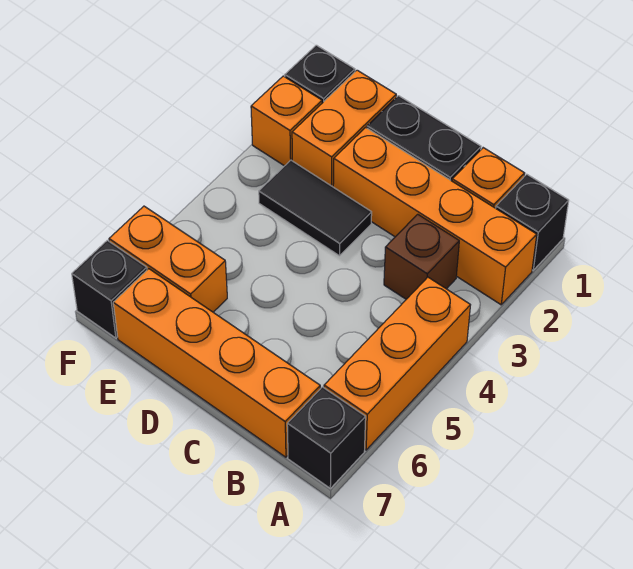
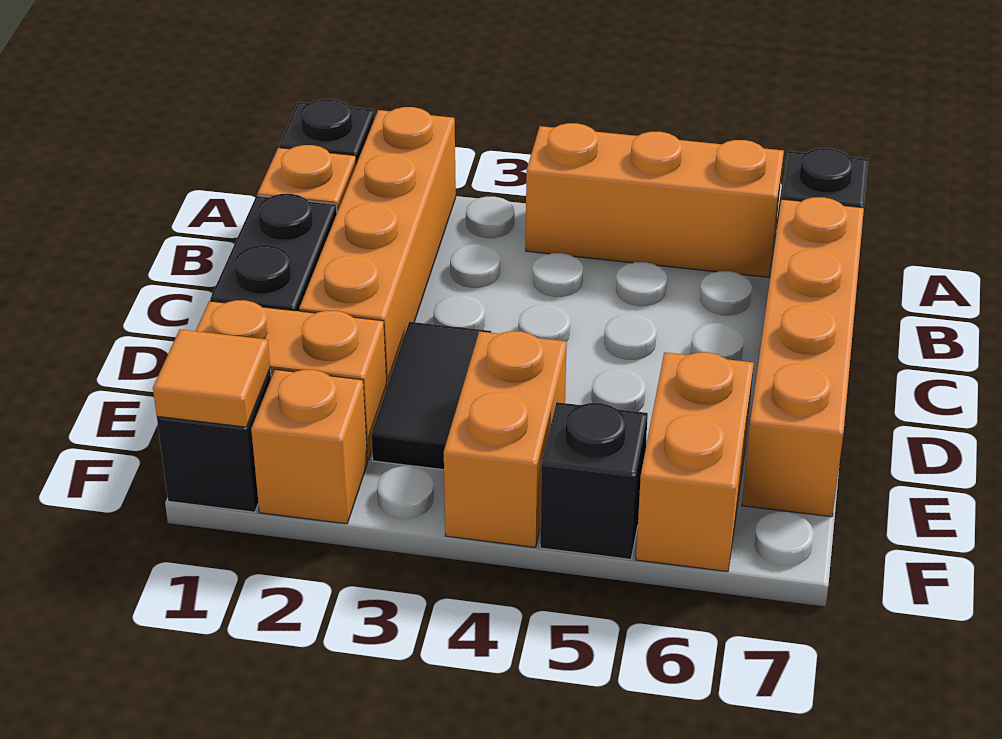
brown brick B3 level 1 -> none
none -> orange brick E4:F4 level 1
none -> orange tile F1 level 2
black brick F7 level 1 -> black brick F5 level 1

